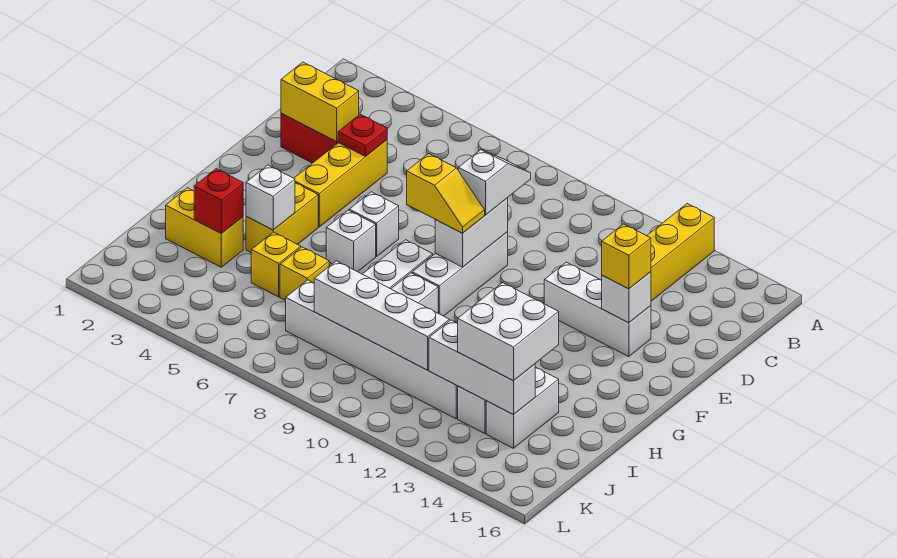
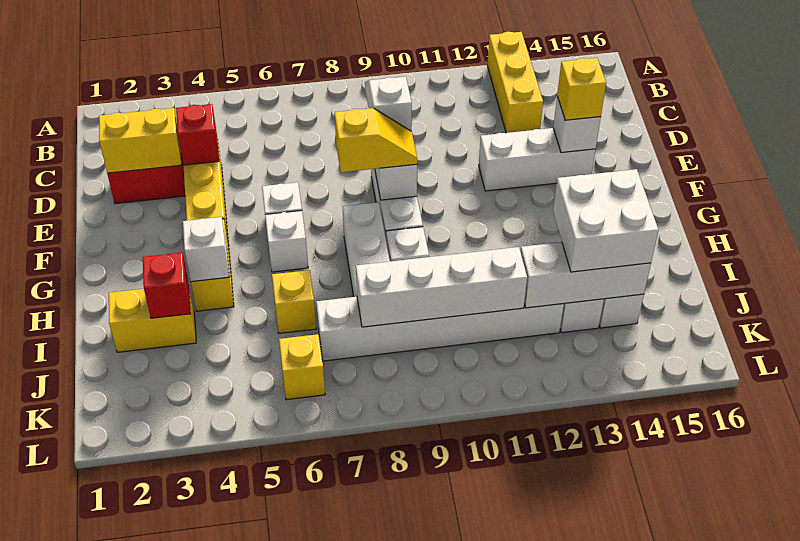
red plate D4 level 2 -> red brick D4 level 2
yellow brick I5 level 1 -> yellow brick K6 level 1

